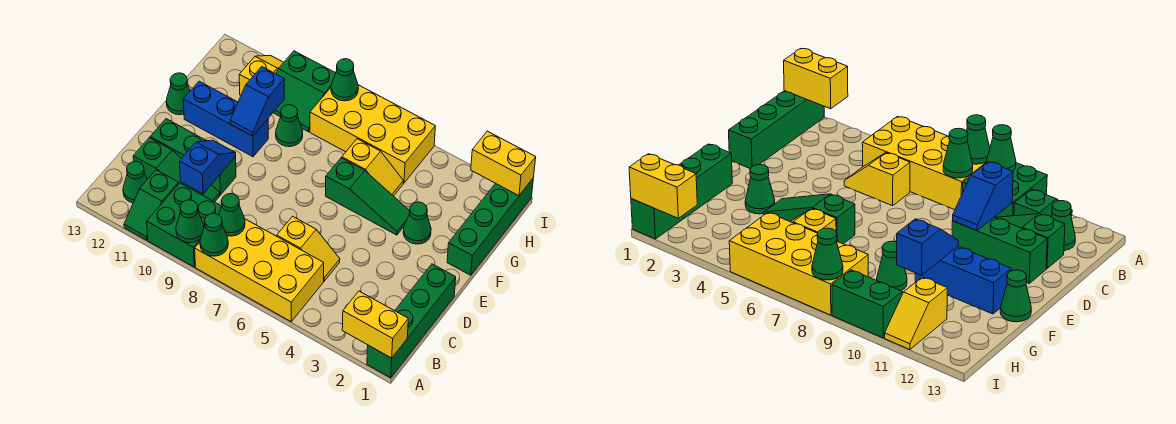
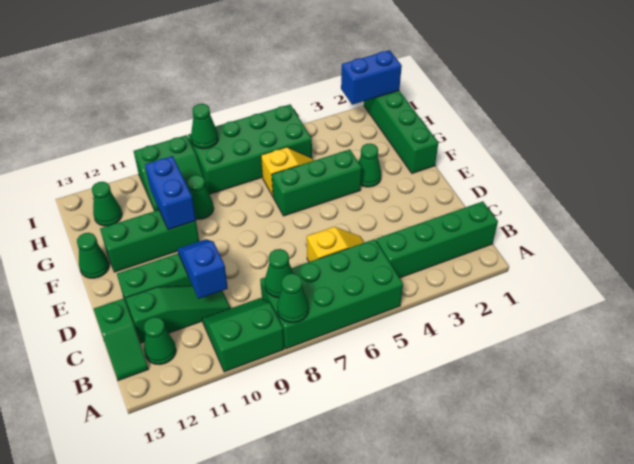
green brick A1:D1 level 1 -> green brick B1:B4 level 1
yellow brick A1:A2 level 2 -> none
yellow brick A5:B8 level 1 -> green brick A5:B8 level 1
green brick A9:B10 level 1 -> green slope A9:B10 level 1 top A
green cone A9 level 2 -> green cone H12 level 1
green slope A11:B11 level 1 top B -> green slope B13:C13 level 1 top C
green slope F4:F6 level 1 top 6 -> green brick F4:F6 level 1
blue brick F10:F12 level 1 -> green brick F10:F12 level 1
blue slope F10:G10 level 2 top G -> blue brick F10:G10 level 2
yellow brick H5:I8 level 1 -> green brick H5:I8 level 1
yellow slope H11:I11 level 1 top H -> none
yellow brick I1:I2 level 2 -> blue brick I1:I2 level 2

